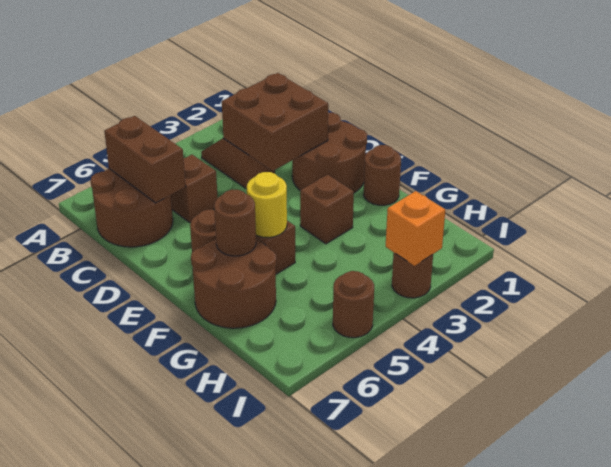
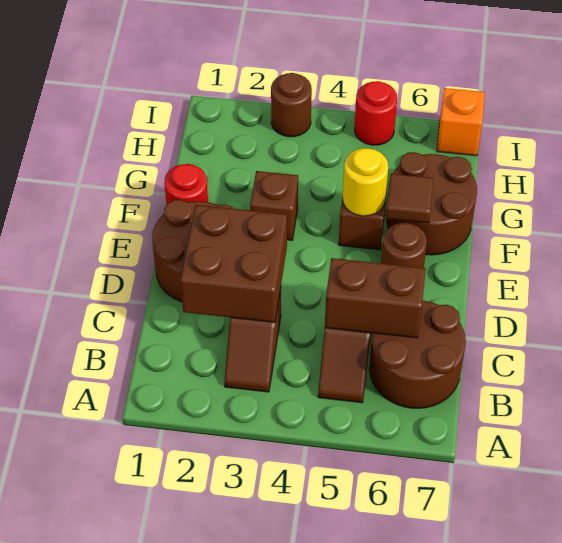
brown brick B6:C6 level 2 -> brown brick C5:C6 level 2
brown round brick F1 level 1 -> red round brick F1 level 1
brown round brick F6 level 2 -> brown tile F6 level 2
orange brick I3 level 2 -> orange brick I7 level 1
brown round brick I5 level 1 -> red round brick I5 level 1

